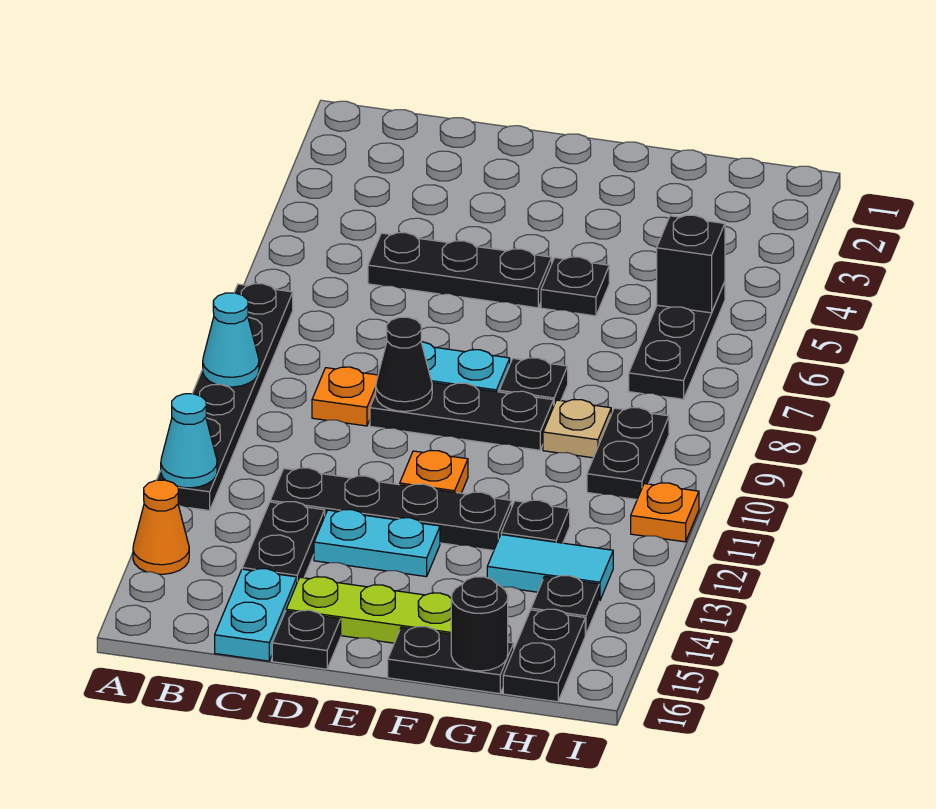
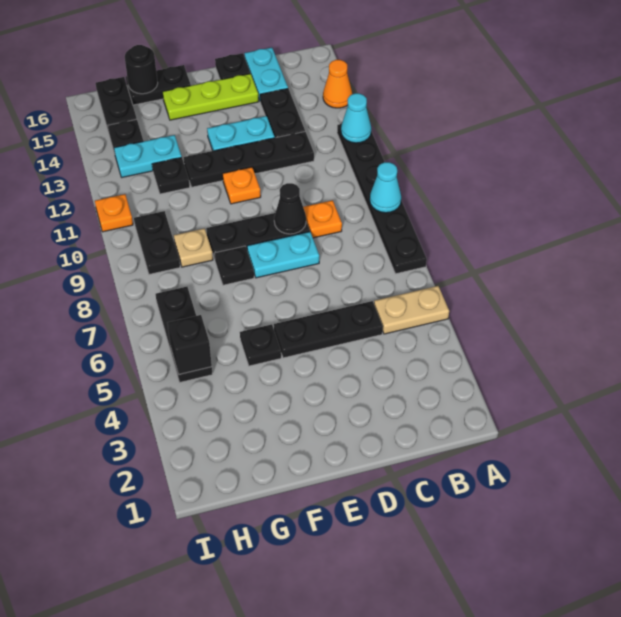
none -> tan plate A5:B5 level 1
cyan tile G13:H13 level 1 -> cyan plate G13:H13 level 1

